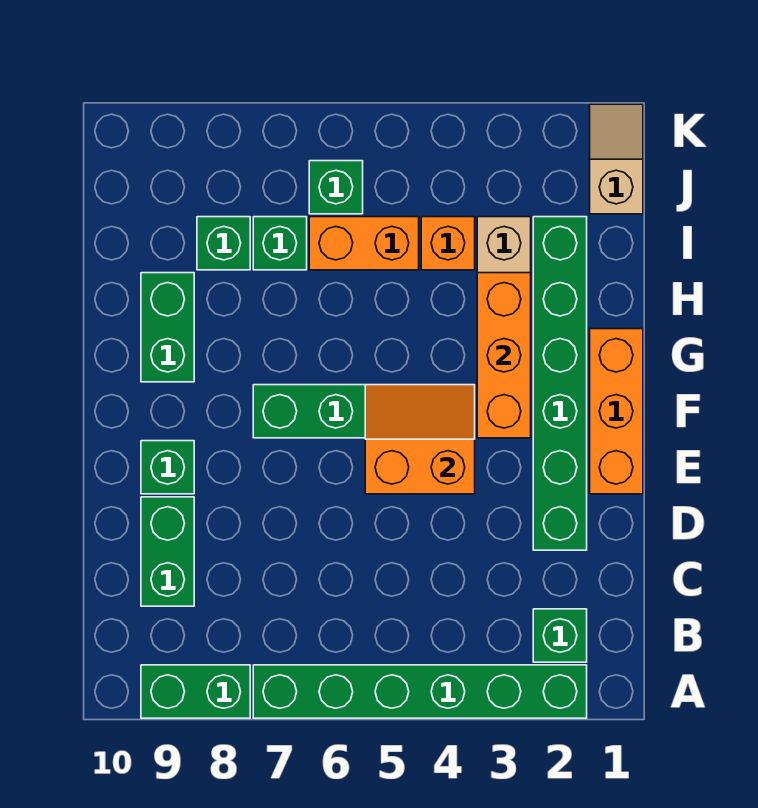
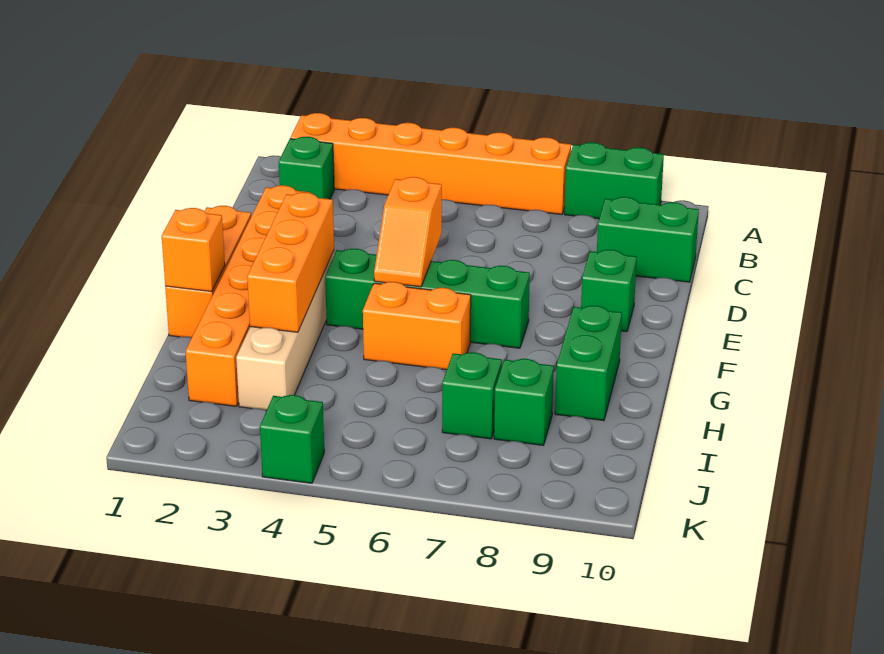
green brick A2:A7 level 1 -> orange brick A2:A7 level 1
green brick C9:D9 level 1 -> green brick C9:C10 level 1
green brick D2:I2 level 1 -> orange brick D2:I2 level 1
orange slope E4:F5 level 2 top E -> orange slope E5:F5 level 2 top E
orange brick I4 level 1 -> orange brick G1 level 2
orange brick I5:I6 level 1 -> orange brick G5:G6 level 1
tan slope J1:K1 level 1 top J -> none
green brick J6 level 1 -> green brick K4 level 1

